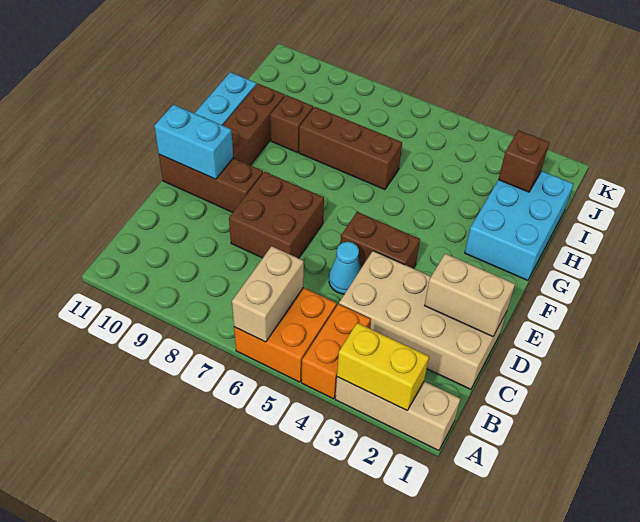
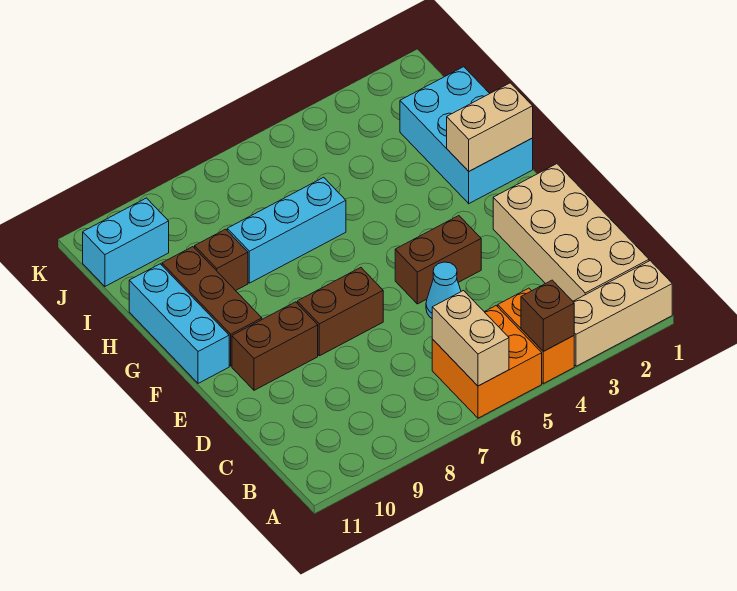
yellow brick A2:A3 level 2 -> none
tan brick C1:D4 level 1 -> tan brick B1:E2 level 1
tan brick D1:D2 level 2 -> tan brick G1:G2 level 2
brown brick D7:E8 level 1 -> brown brick E7:E8 level 1
brown brick E9:E11 level 1 -> brown brick E9:E10 level 1
cyan brick E10:E11 level 2 -> cyan brick J10:J11 level 1
brown brick H6:H8 level 1 -> cyan brick H6:H8 level 1
brown brick I2 level 2 -> brown brick A4 level 2

